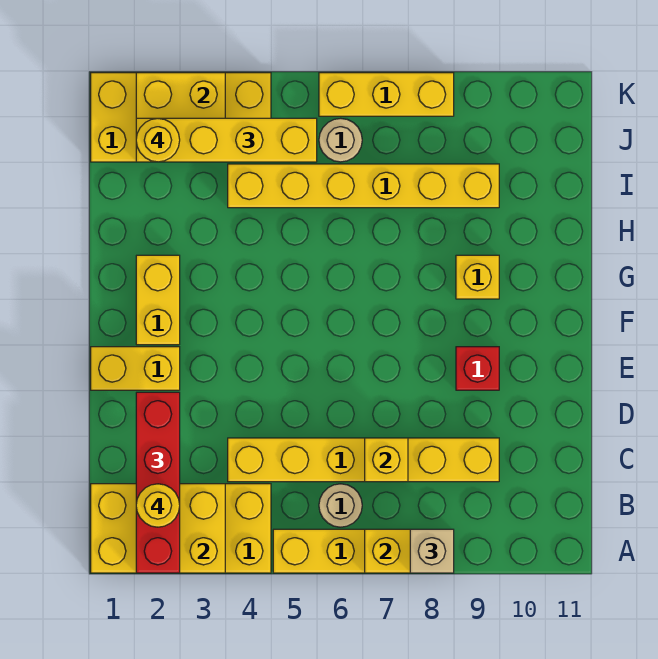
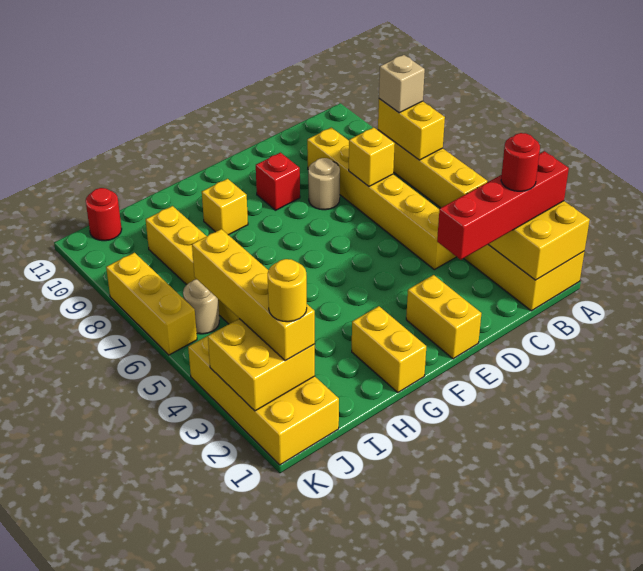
yellow round brick B2 level 4 -> red round brick B2 level 4
tan round brick B6 level 1 -> tan round brick D8 level 1
yellow brick F2:G2 level 1 -> yellow brick G1:G2 level 1
none -> red round brick J11 level 1

